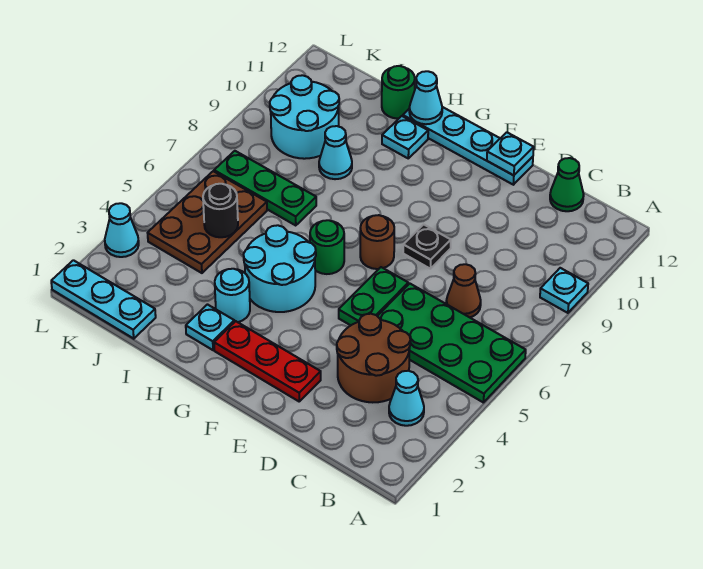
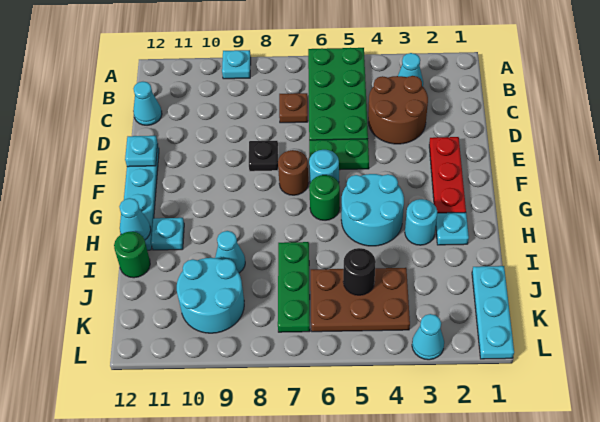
brown cone C7 level 1 -> brown plate C7 level 1
green cone C12 level 1 -> cyan cone C12 level 1
none -> cyan round brick F6 level 1

